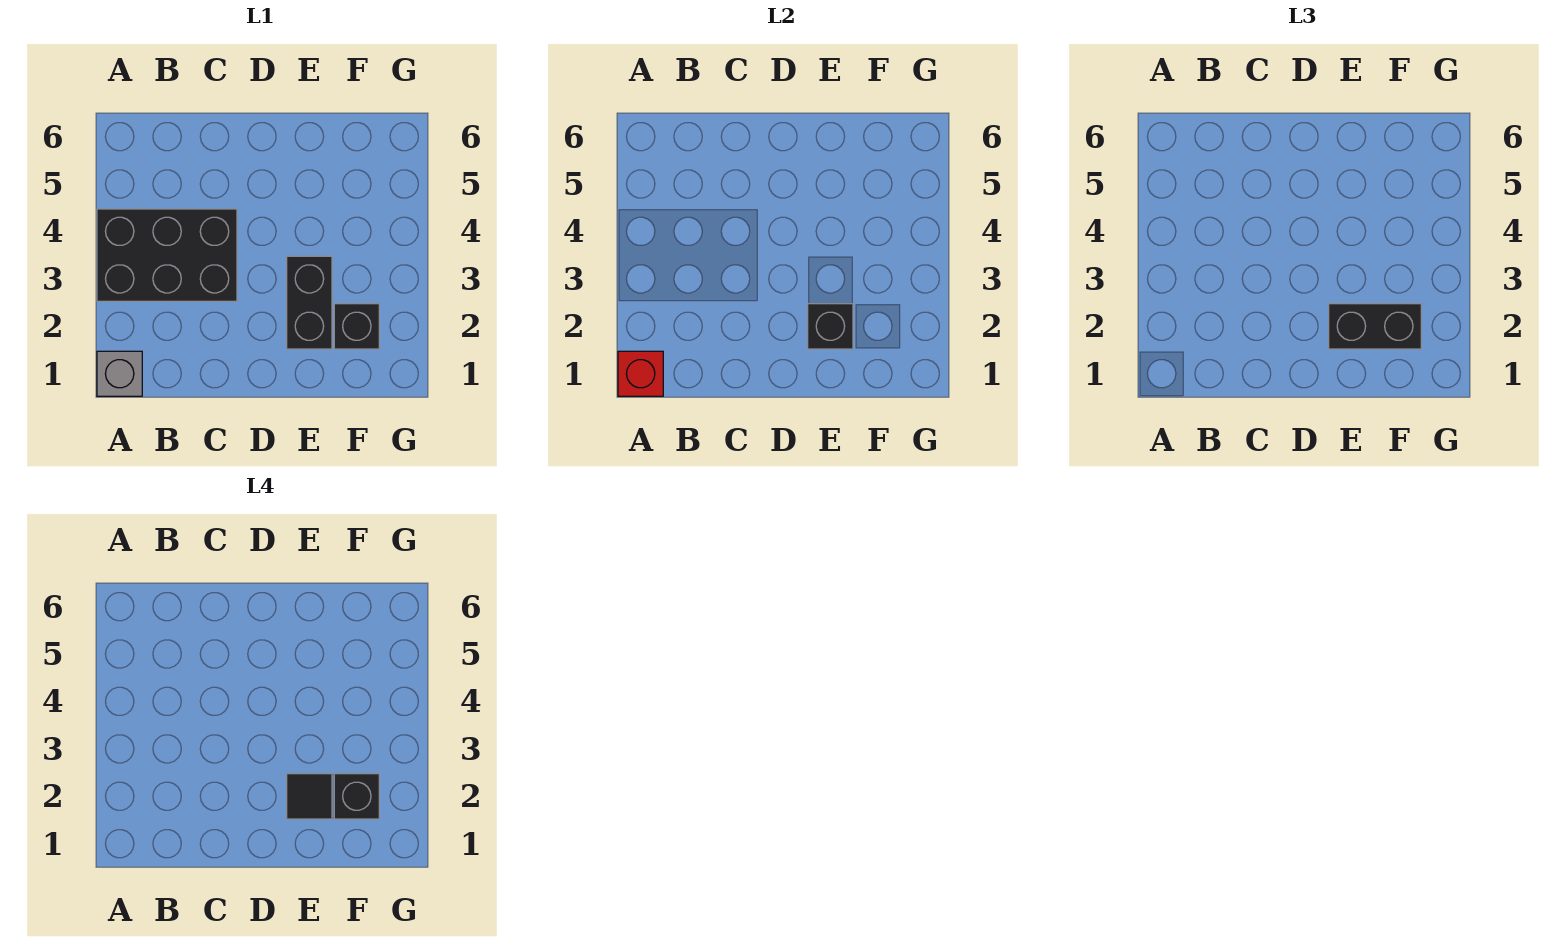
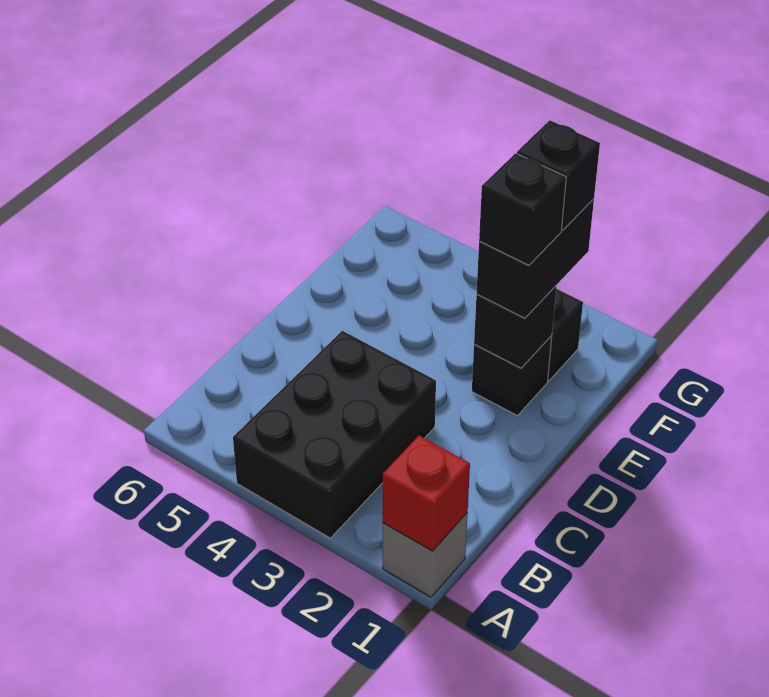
black brick E2:E3 level 1 -> black brick E2 level 1
black tile E2 level 4 -> black brick E2 level 4

